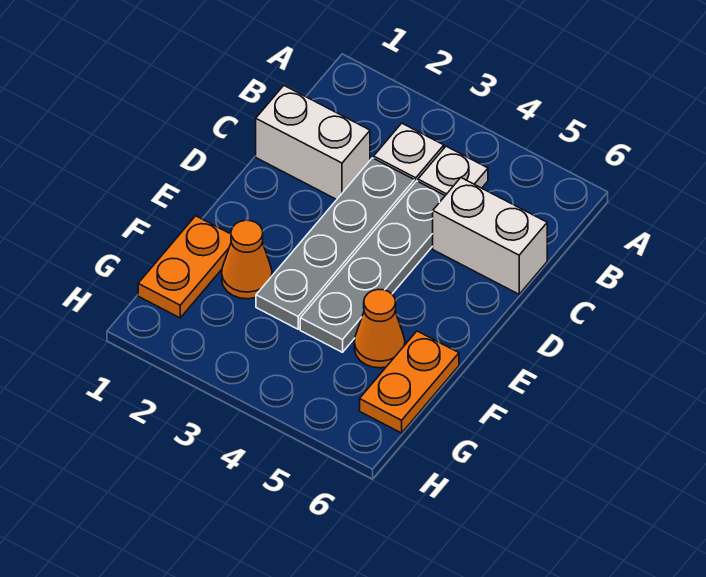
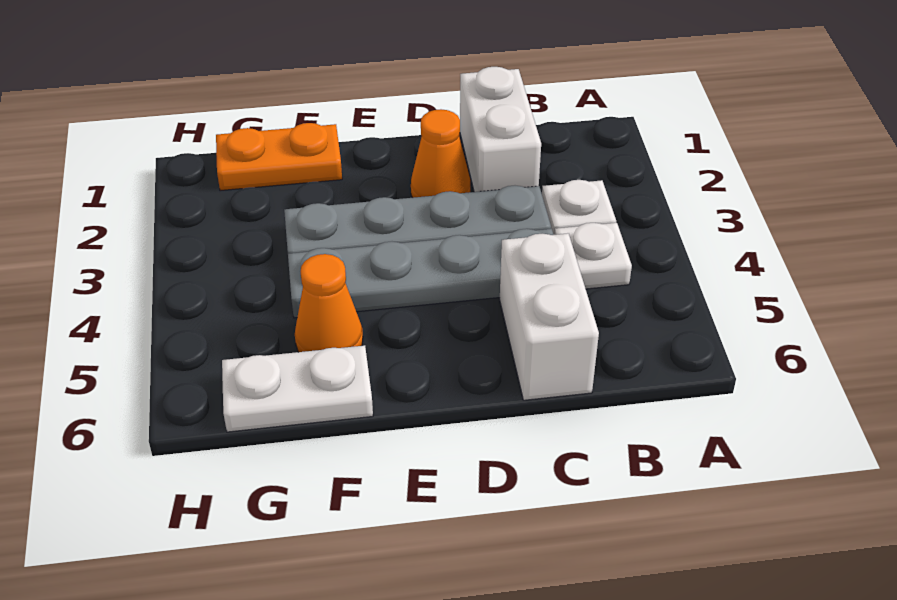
orange cone F2 level 1 -> orange cone D2 level 1
orange plate F6:G6 level 1 -> white plate F6:G6 level 1

